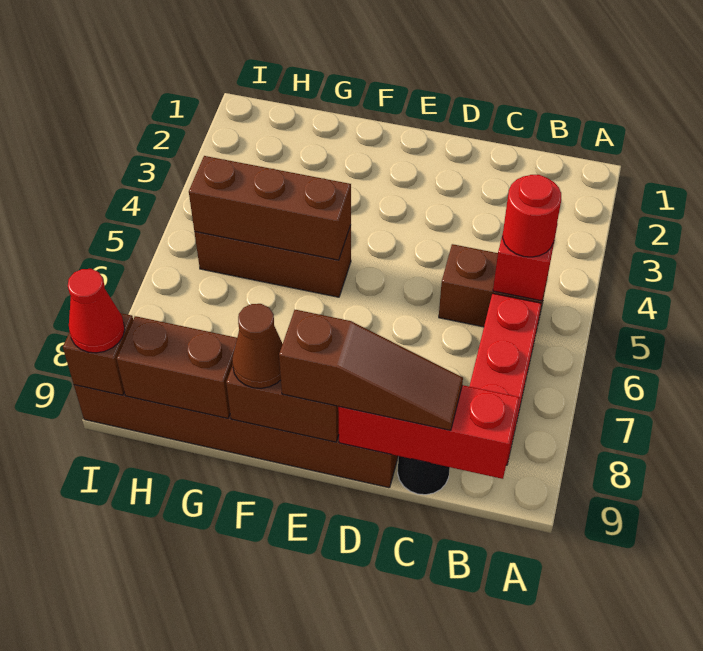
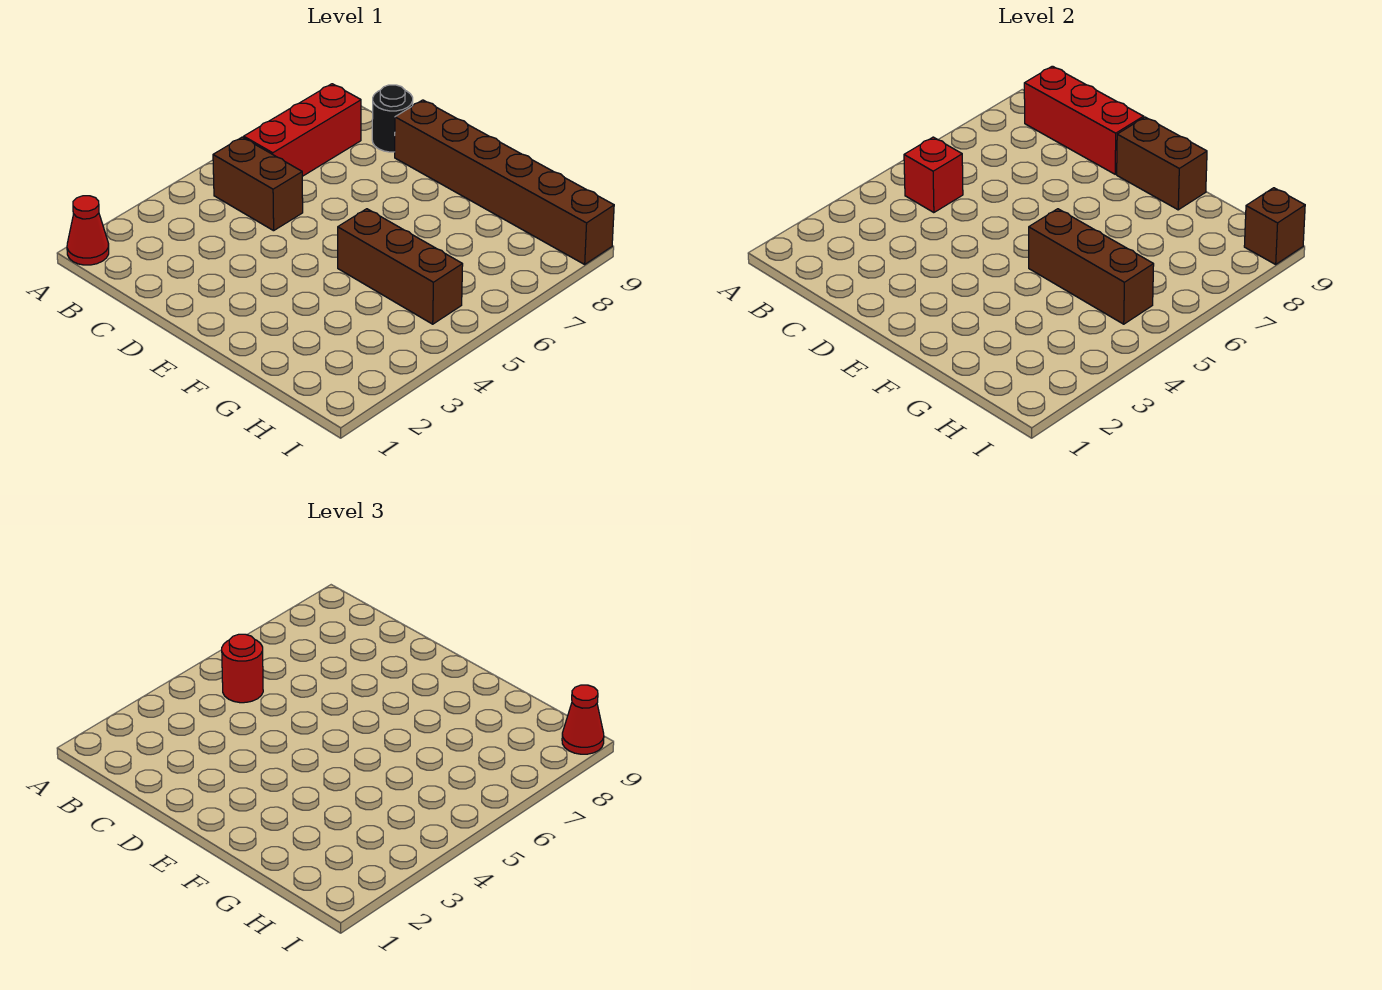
none -> red cone A1 level 1
brown slope C9:E9 level 3 top E -> none
brown cone F9 level 3 -> none
brown brick G9:H9 level 2 -> none

